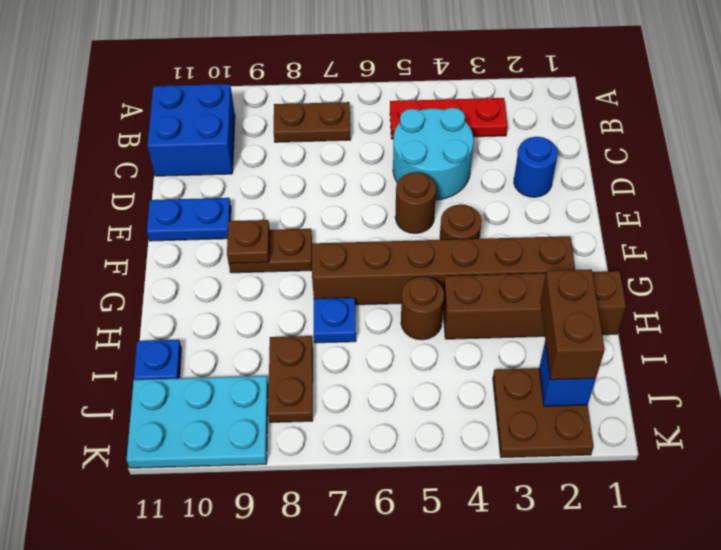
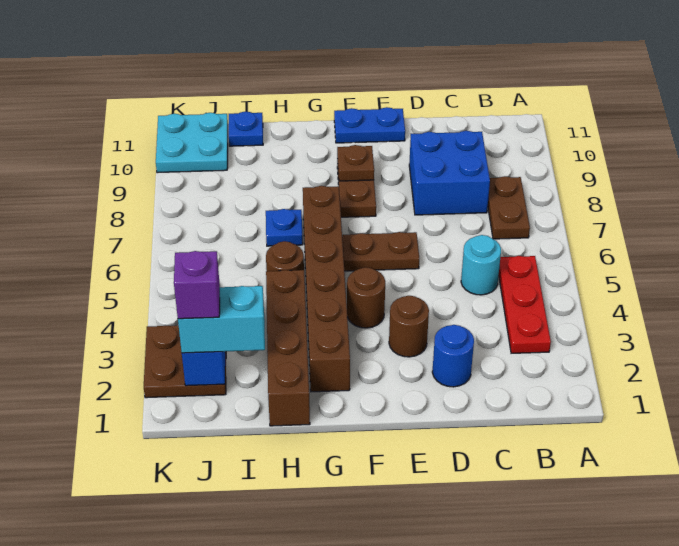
blue brick B10:C11 level 1 -> blue brick C8:D9 level 1
cyan round brick C4:D5 level 1 -> cyan round brick C5 level 1
brown round brick E5 level 1 -> brown round brick E3 level 1
blue plate E10:E11 level 1 -> blue plate E11:F11 level 1
brown brick I2:J2 level 3 -> cyan brick I2:J2 level 3
brown plate I8:J8 level 1 -> brown plate E6:F6 level 1
none -> purple brick J2 level 4
cyan plate J9:K11 level 1 -> cyan plate J10:K11 level 1

